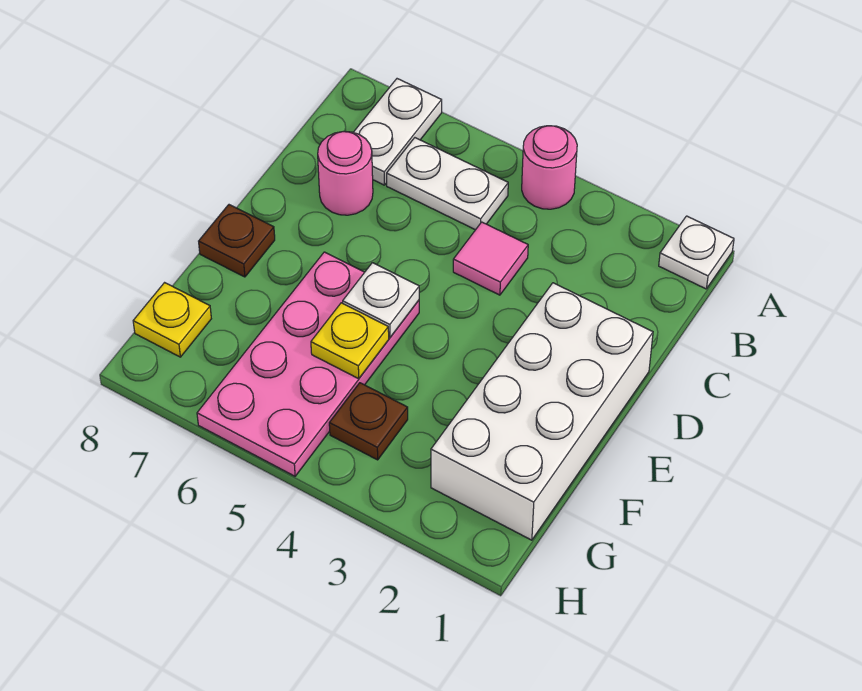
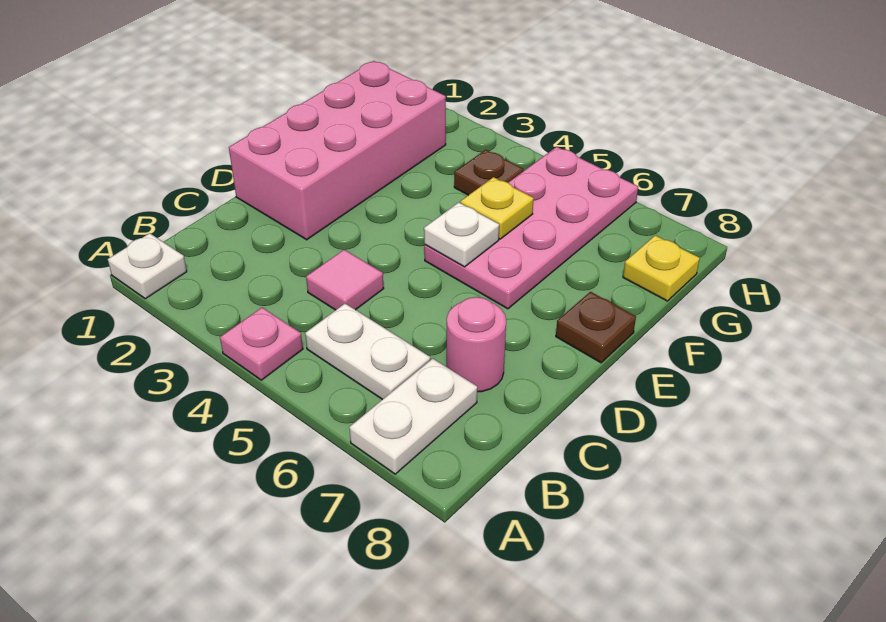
pink round brick A4 level 1 -> pink plate A4 level 1
white brick D1:G2 level 1 -> pink brick D1:G2 level 1

